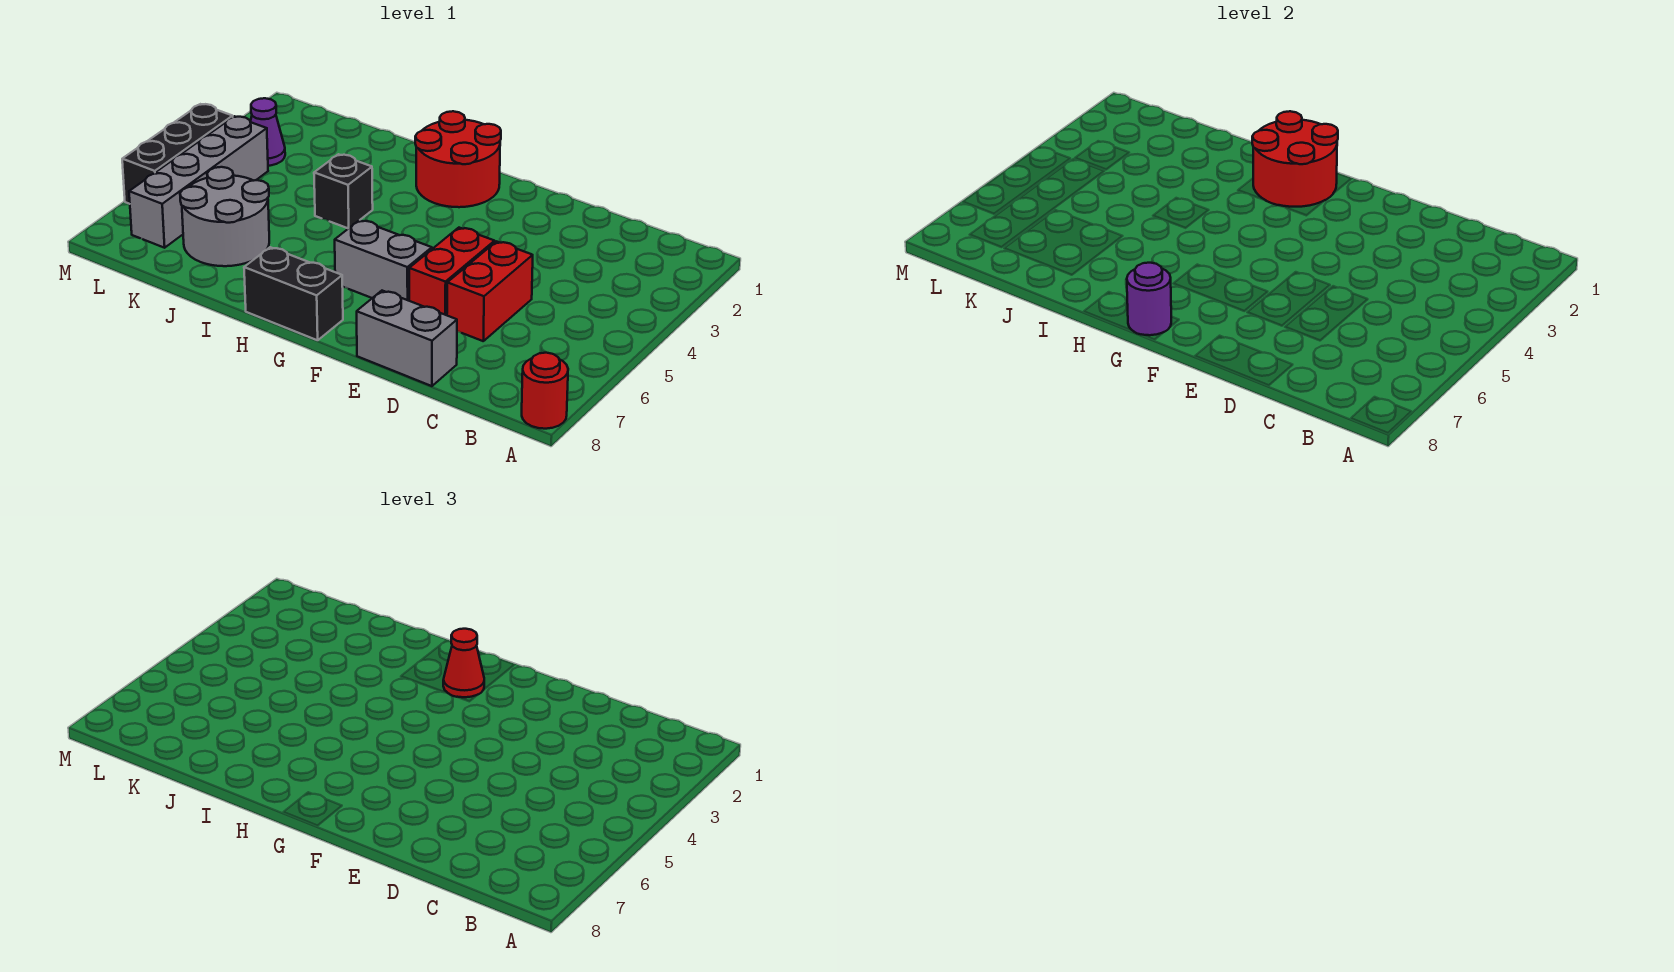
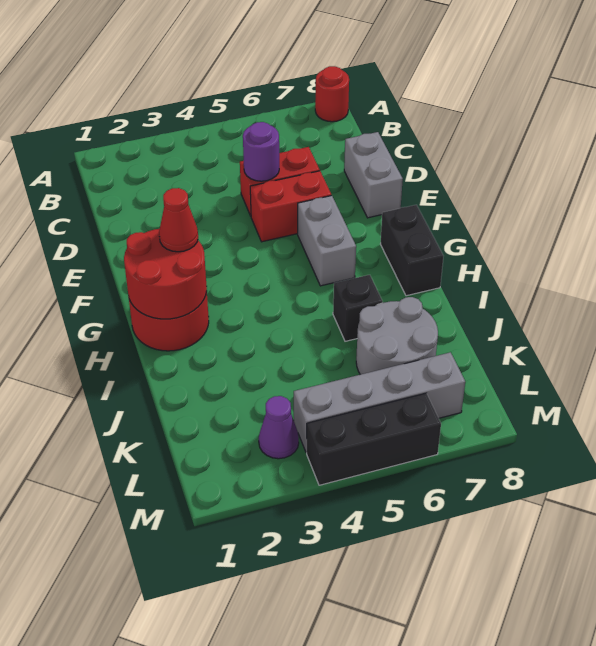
purple round brick G8 level 2 -> purple round brick D5 level 2
black brick I4 level 1 -> black brick I6 level 1

